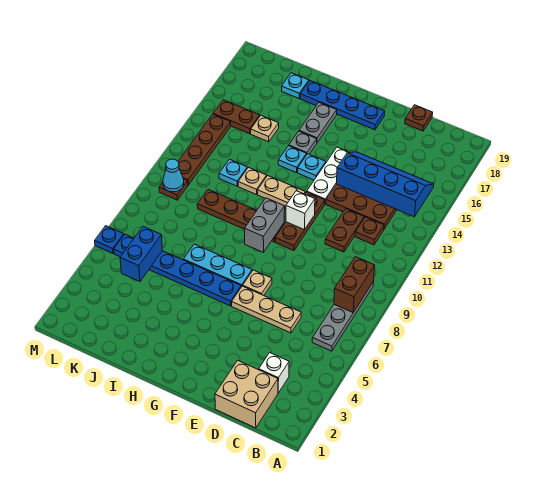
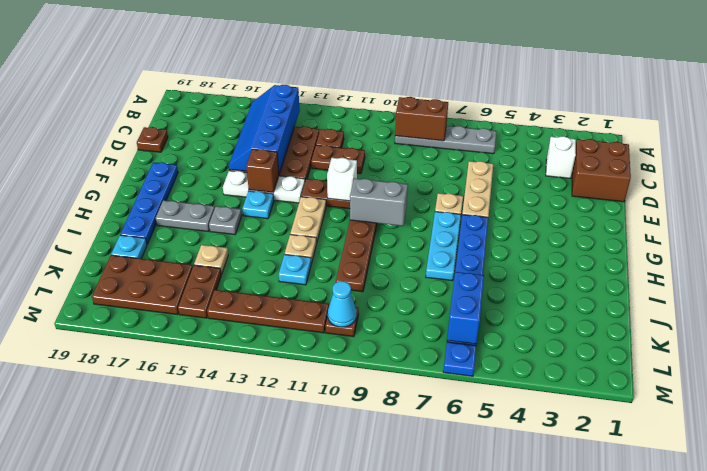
tan brick C1:D2 level 1 -> brown brick C1:D2 level 1
none -> brown brick F14 level 2
cyan plate H14 level 1 -> none
blue brick K5:K6 level 2 -> blue brick K6:L6 level 2
none -> brown plate K16:L18 level 1

